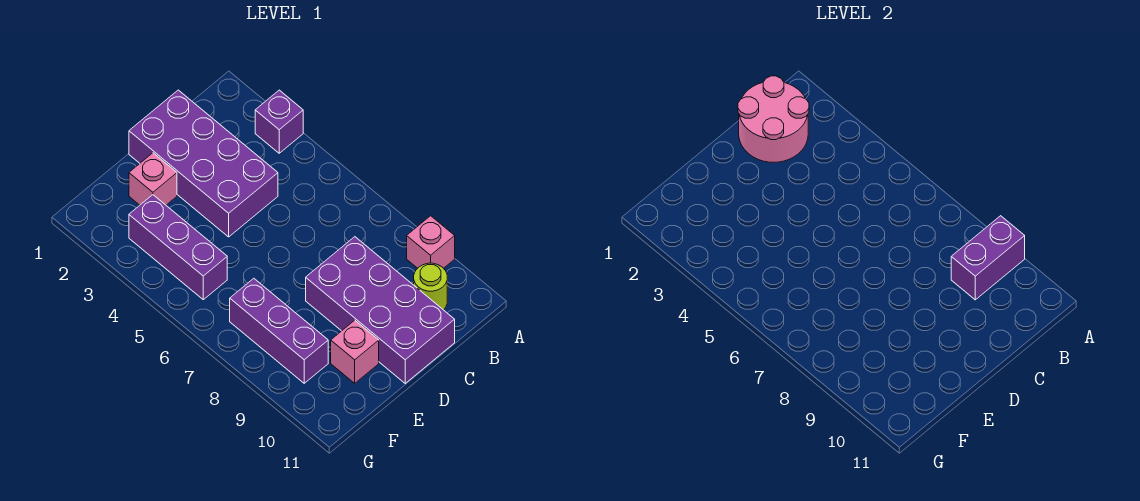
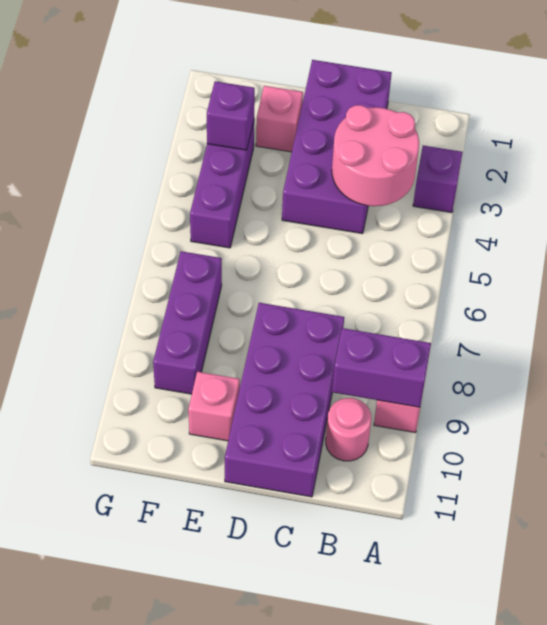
pink round brick B1:C2 level 2 -> pink round brick B3:C4 level 2
lime round brick B10 level 1 -> pink round brick B10 level 1
none -> purple brick F3 level 2

